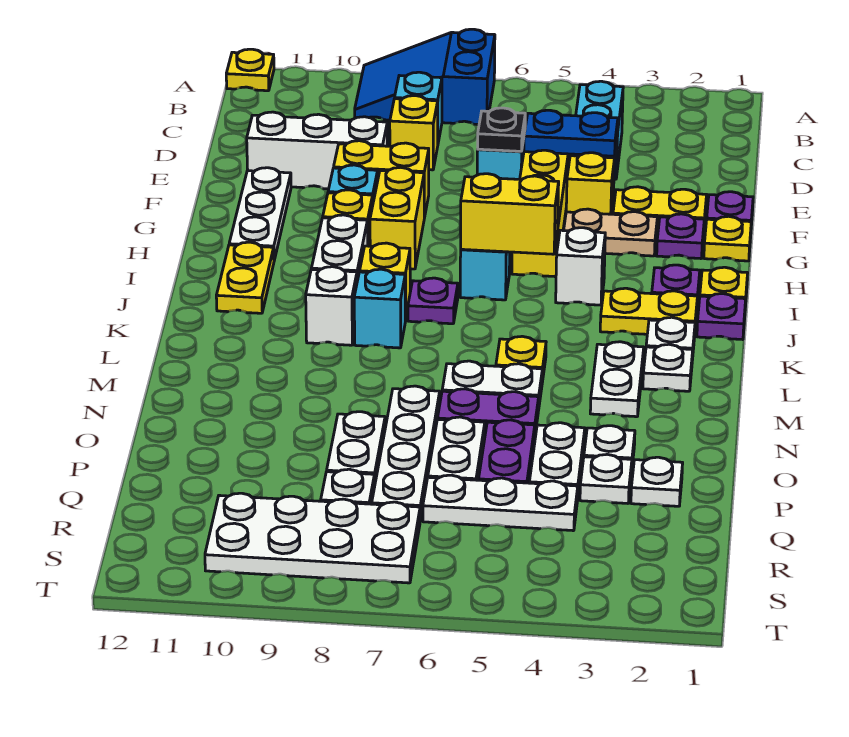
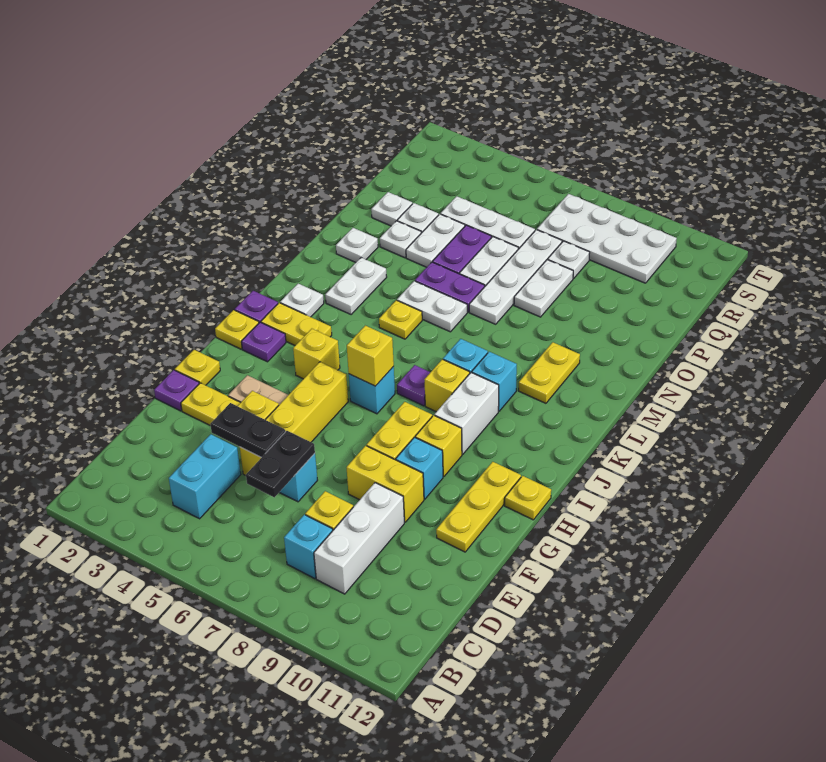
blue slope A7:B9 level 1 top 7 -> none
yellow plate A12 level 1 -> yellow plate H12 level 1
blue plate E4:E5 level 2 -> black plate E4:E5 level 2
black plate E6 level 2 -> black plate D6:E6 level 2
white brick E9:E11 level 1 -> white brick C9:E9 level 1
white plate F11:H11 level 1 -> yellow plate F11:H11 level 1
purple plate G2 level 1 -> none
white brick I4 level 1 -> yellow brick I4 level 1
yellow brick I5:I6 level 2 -> yellow brick I6 level 2
yellow plate I11:J11 level 1 -> yellow plate L10:M10 level 1
white brick K9 level 1 -> cyan brick K9 level 1
white plate L2 level 1 -> white plate N2 level 1

